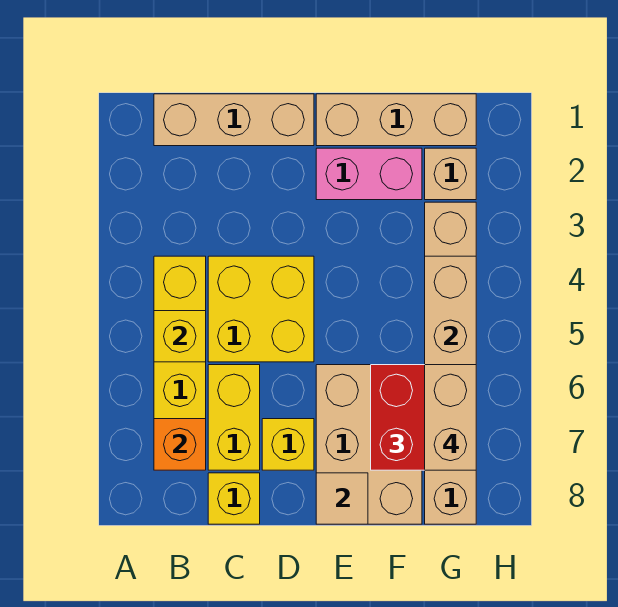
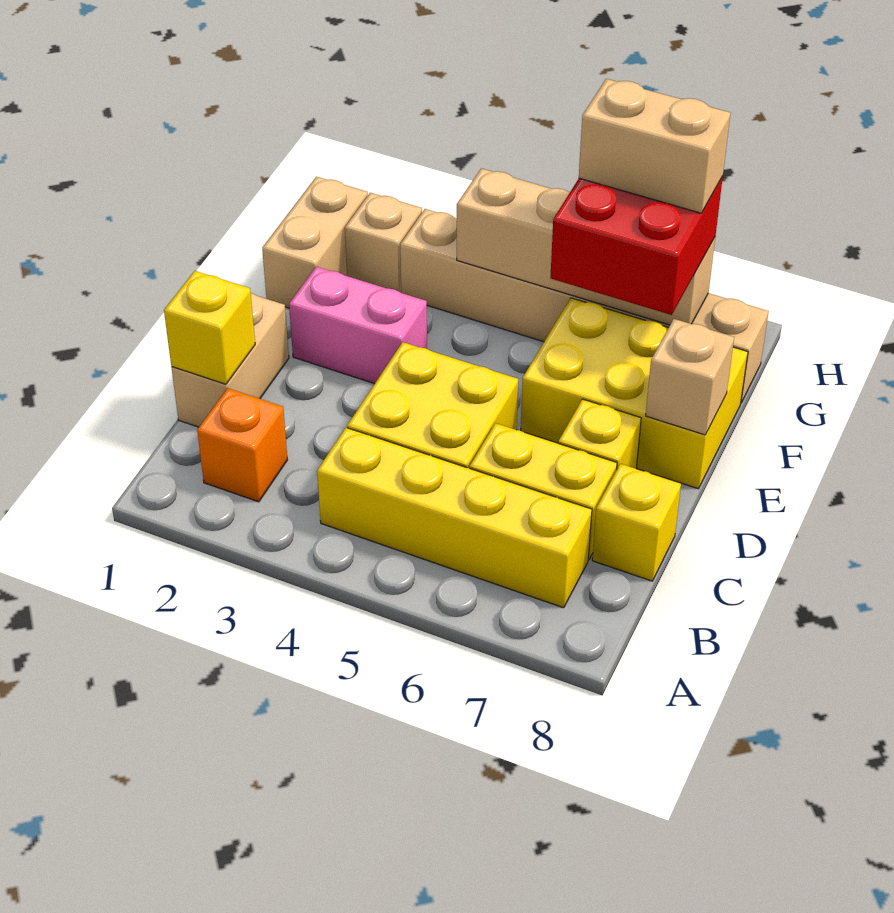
tan brick B1:D1 level 1 -> tan brick C1:D1 level 1
yellow brick B5 level 2 -> yellow brick C1 level 2
orange brick B7 level 2 -> orange brick B2 level 1
tan brick E1:G1 level 1 -> tan brick F1:G1 level 1
pink brick E2:F2 level 1 -> pink brick E2:E3 level 1
tan brick E6:F8 level 1 -> yellow brick E6:F8 level 1
tan tile E8 level 2 -> tan brick E8 level 2

